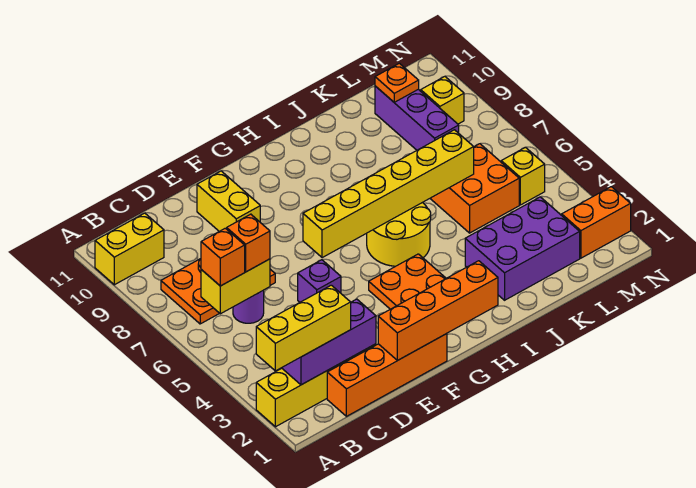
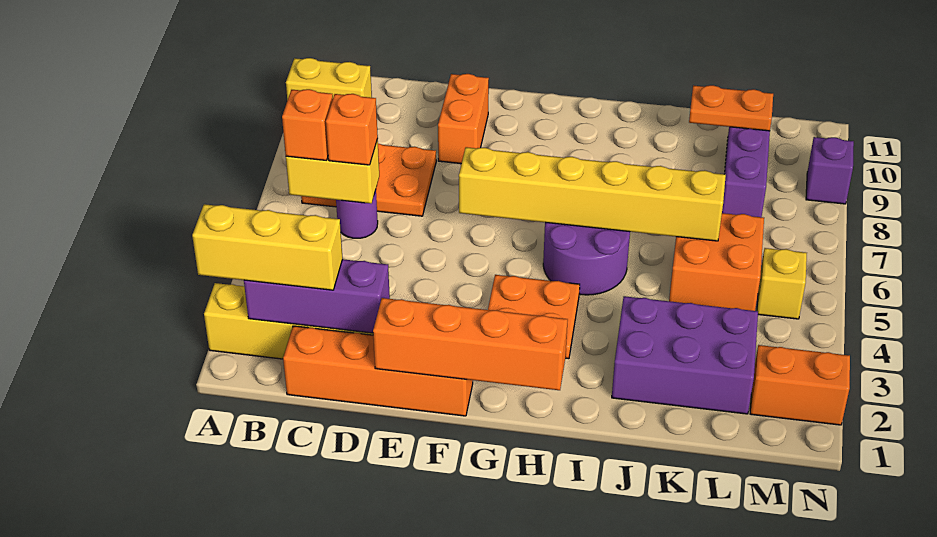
purple brick E5 level 1 -> purple brick N9 level 1
yellow brick E9:E10 level 1 -> orange brick E9:E10 level 1
yellow round brick H5:I6 level 1 -> purple round brick H5:I6 level 1
orange plate L10 level 2 -> orange plate K10:L10 level 2
yellow brick M9 level 1 -> none

